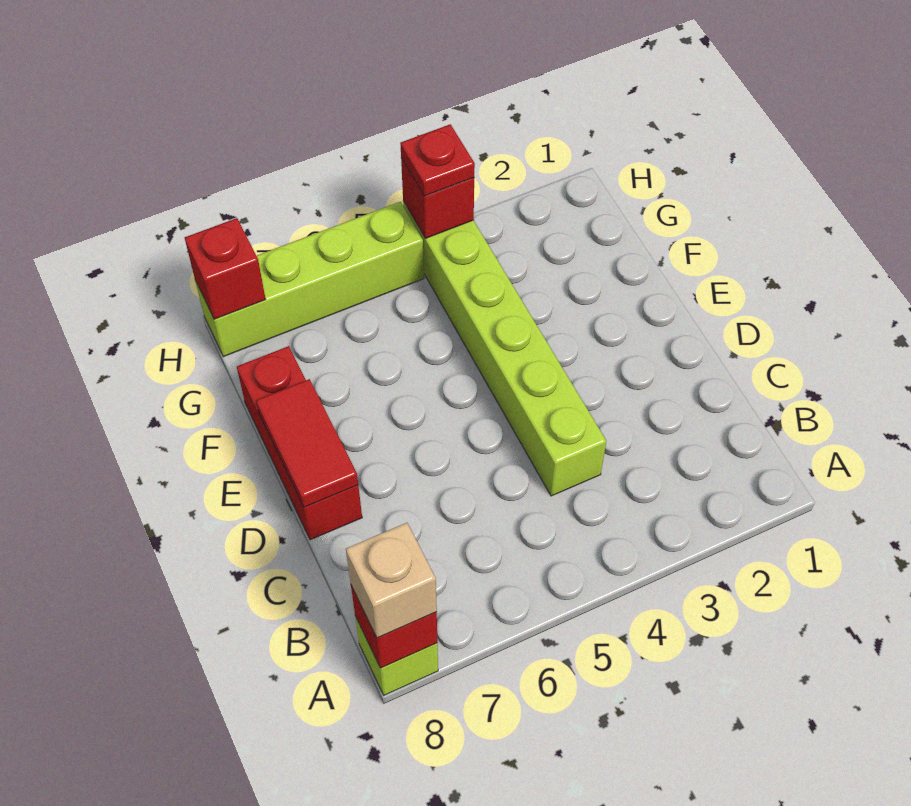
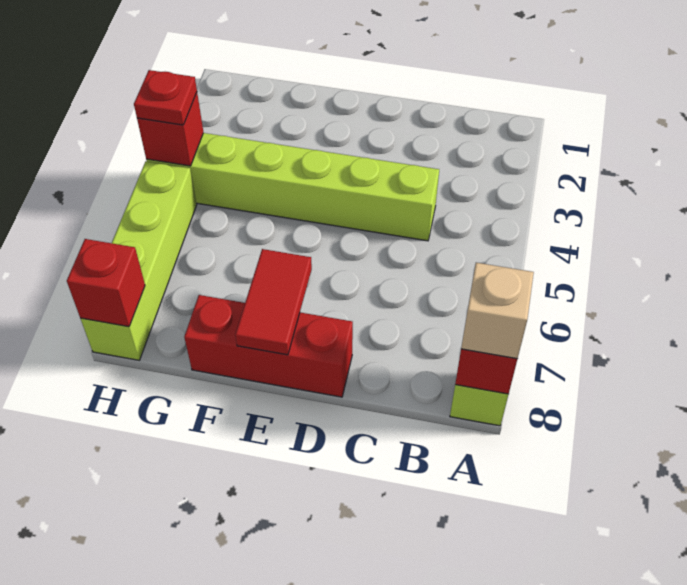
red tile D8:E8 level 2 -> red tile E7:E8 level 2

